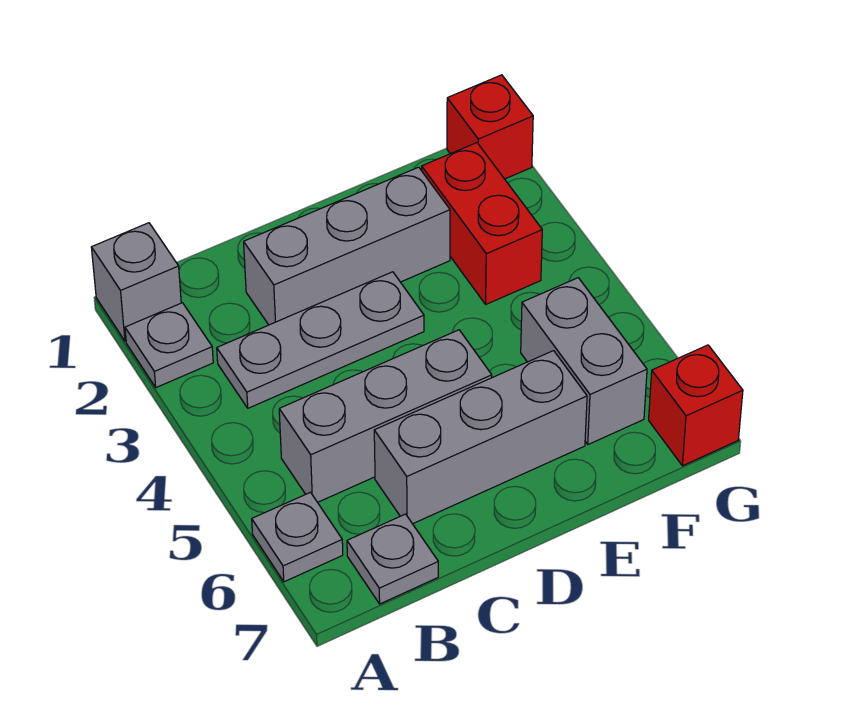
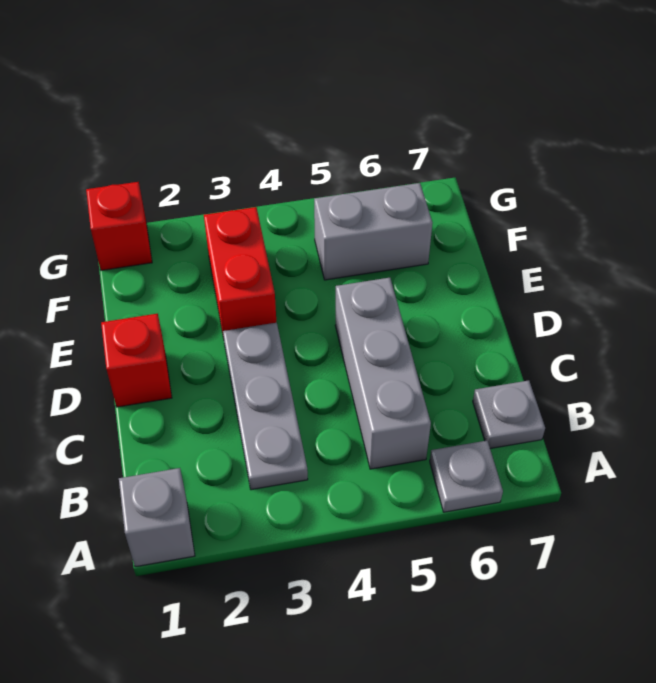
grey plate A2 level 1 -> none
grey brick C2:E2 level 1 -> none
grey brick C6:E6 level 1 -> none
red brick F2:F3 level 1 -> red brick E3:F3 level 1
red brick G7 level 1 -> red brick D1 level 1

